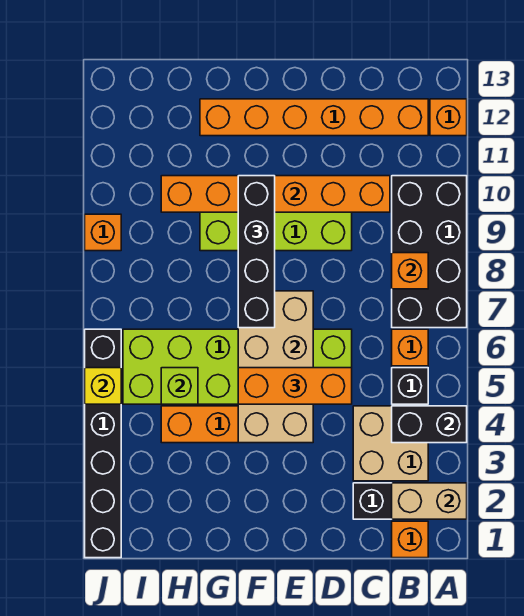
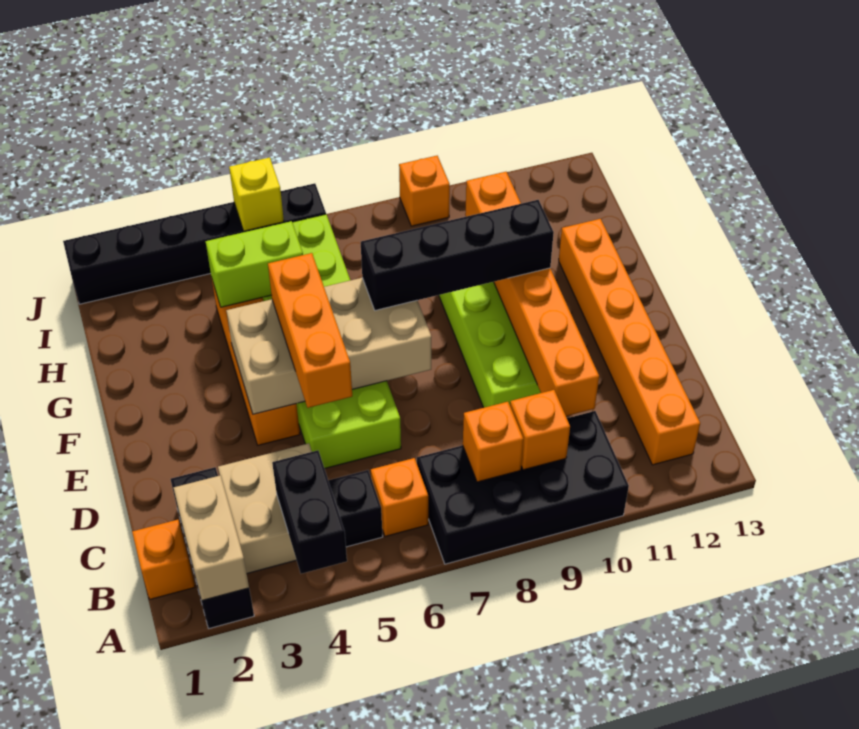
orange brick A12 level 1 -> orange brick B9 level 2
lime brick H5 level 2 -> lime brick H4:H5 level 2

